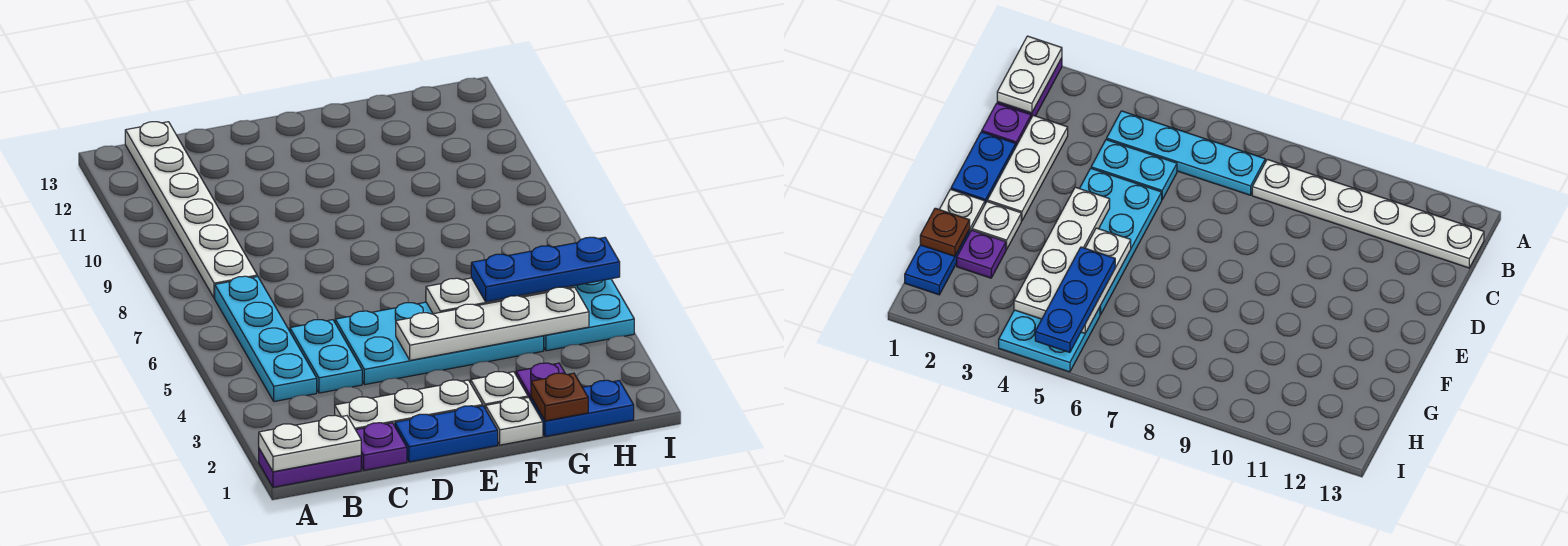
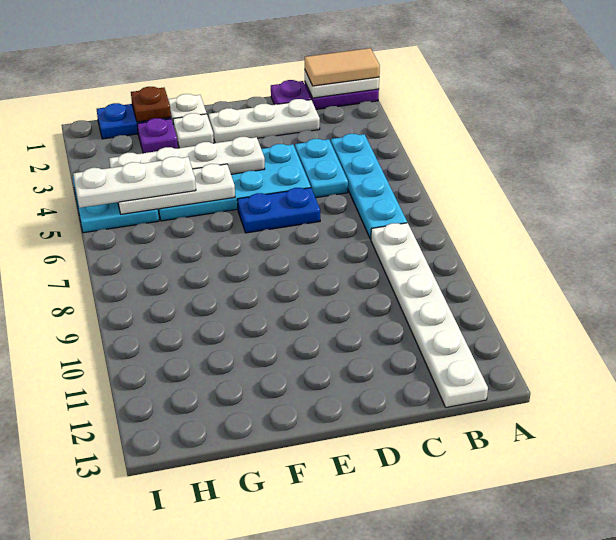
none -> tan tile A1:B1 level 3
blue plate D1:E1 level 1 -> blue plate D6:E6 level 1
blue plate G5:I5 level 3 -> white plate G5:I5 level 3

